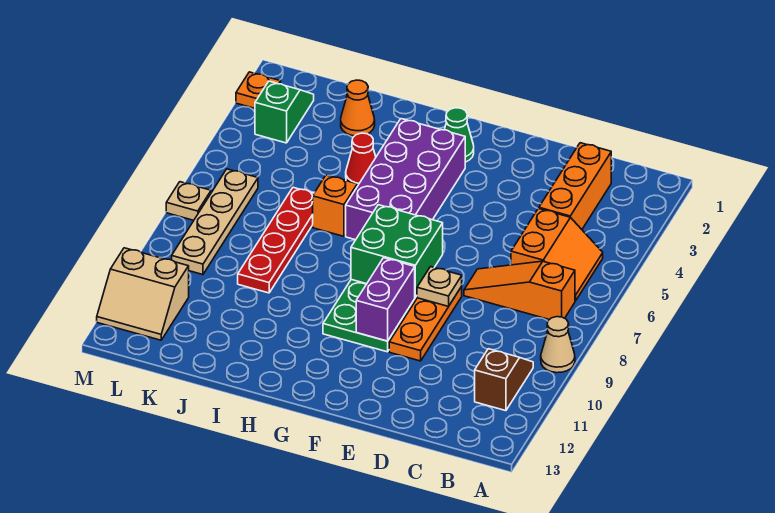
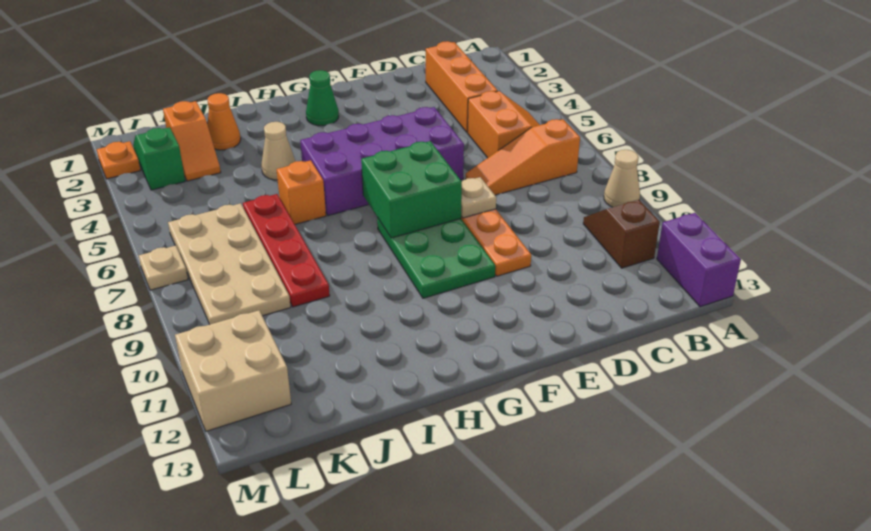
purple brick F9:F10 level 2 -> purple brick A12:A13 level 1
purple brick G3:H6 level 1 -> purple brick E5:H6 level 1
red cone I4 level 1 -> tan cone I4 level 1
none -> orange slope K2:K3 level 1 top 2
tan plate L6:L9 level 1 -> tan plate K6:L9 level 1
tan slope L11:M12 level 1 top 11 -> tan brick L11:M12 level 1

